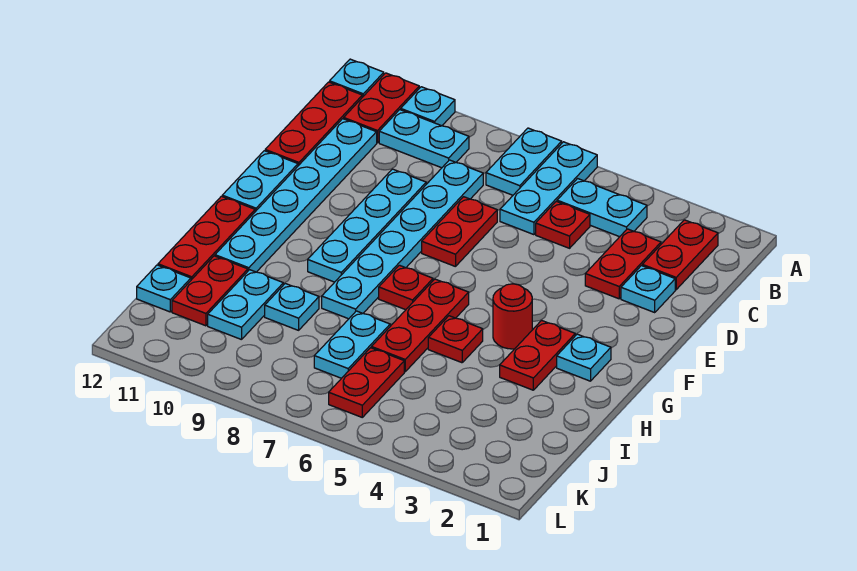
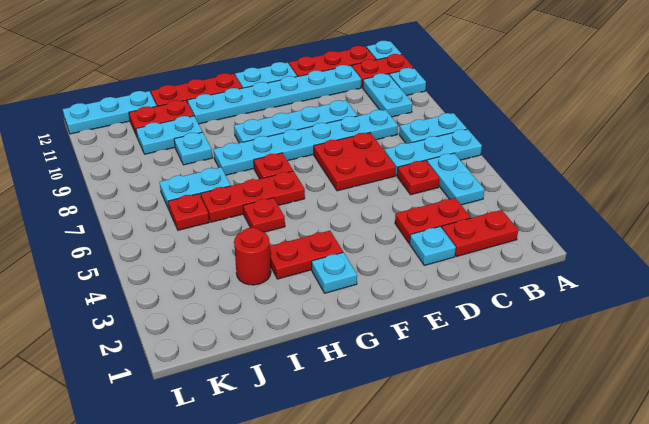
red plate D7:E7 level 1 -> red plate D6:E7 level 1
red round brick G4 level 1 -> red round brick I3 level 1
red plate J6:K6 level 1 -> red plate J6 level 1
cyan plate J12 level 1 -> cyan plate J12:L12 level 1

